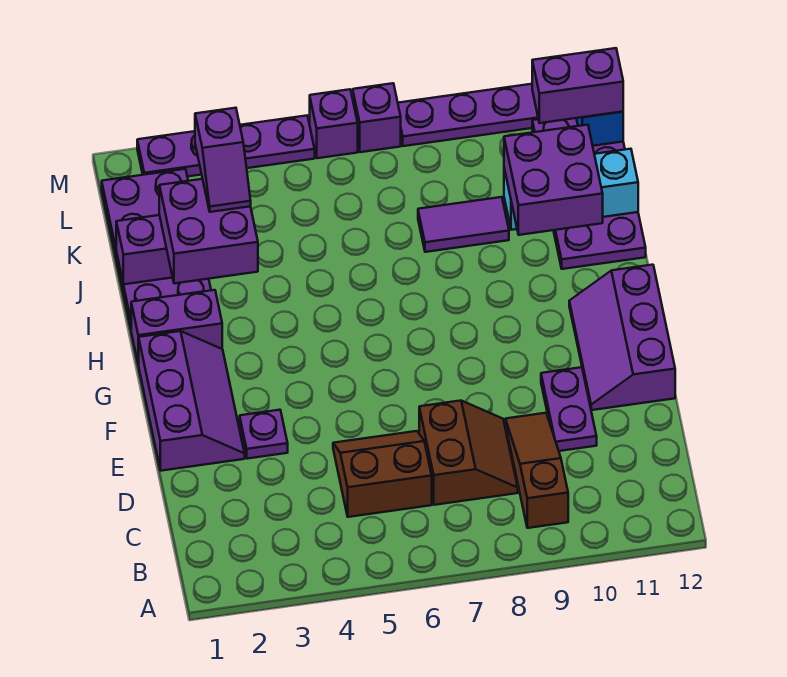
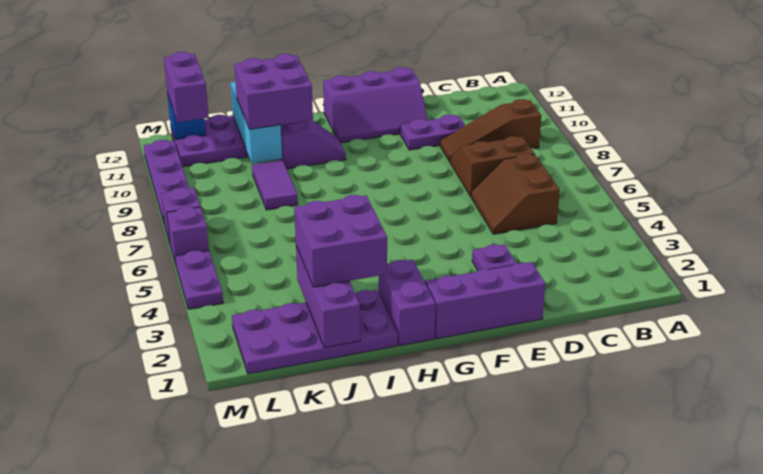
purple slope J3:K3 level 4 top K -> purple slope H10:I10 level 1 top I
purple plate M2:M5 level 1 -> purple plate M4:M5 level 1

